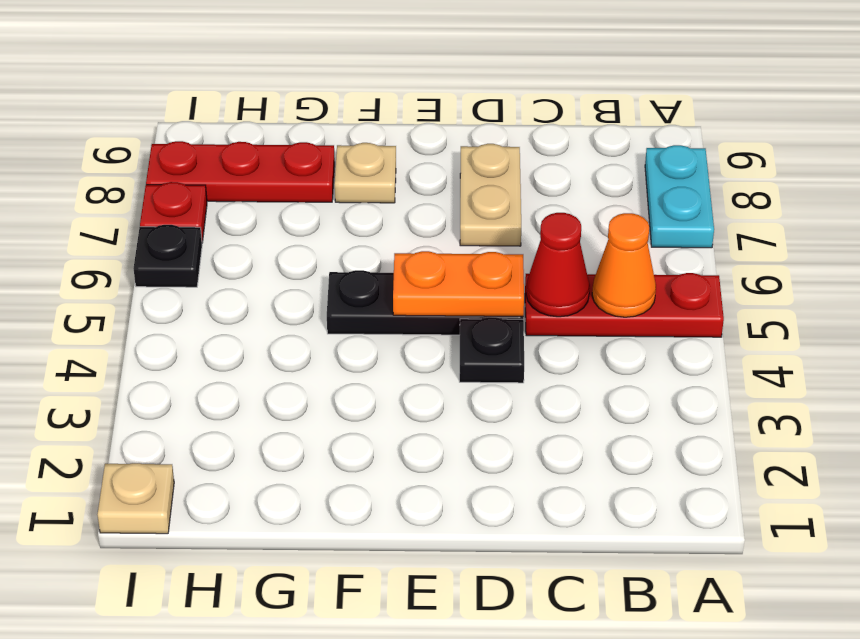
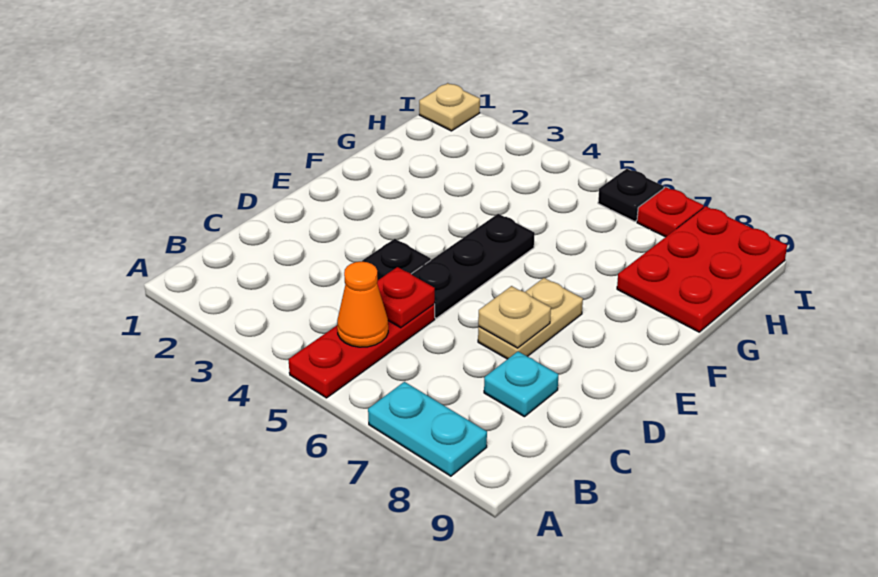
red cone C5 level 2 -> red plate C5 level 2
none -> cyan plate C8 level 1
orange plate D5:E5 level 2 -> none
tan plate D7:D8 level 1 -> tan plate D7:E7 level 1
tan plate F8 level 1 -> tan plate D7 level 2
red plate G8:I8 level 1 -> red plate G8:I9 level 1

